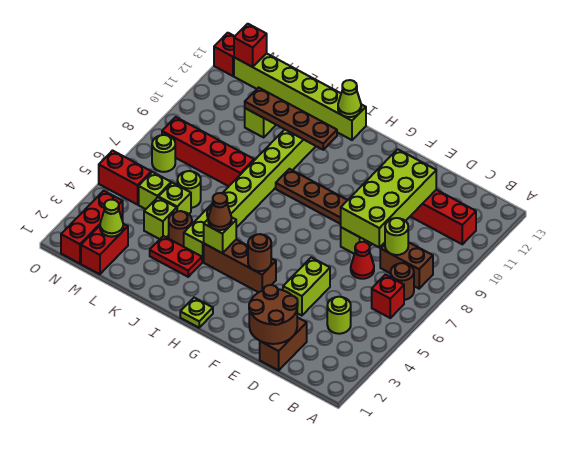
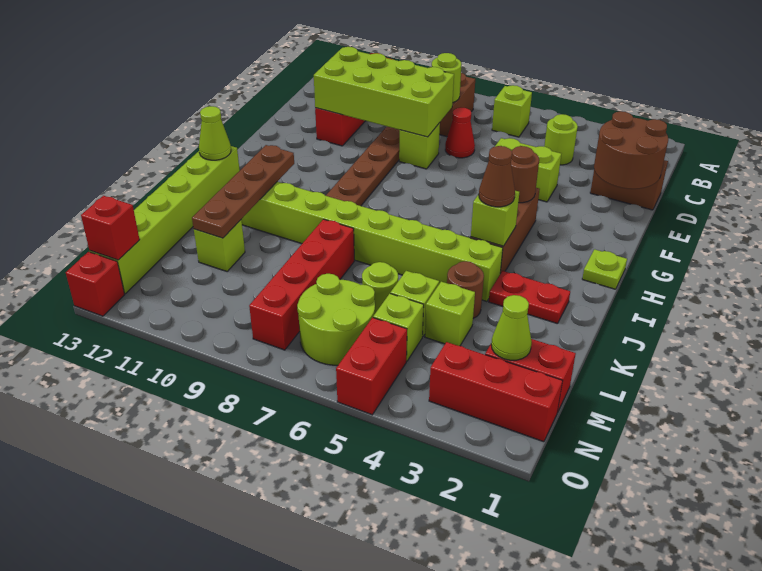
red brick B6 level 1 -> lime brick B6 level 1
brown round brick B7 level 1 -> none
red plate J3:K3 level 1 -> red plate J2:J3 level 1
lime round brick N7 level 1 -> lime round brick M6:N7 level 1

